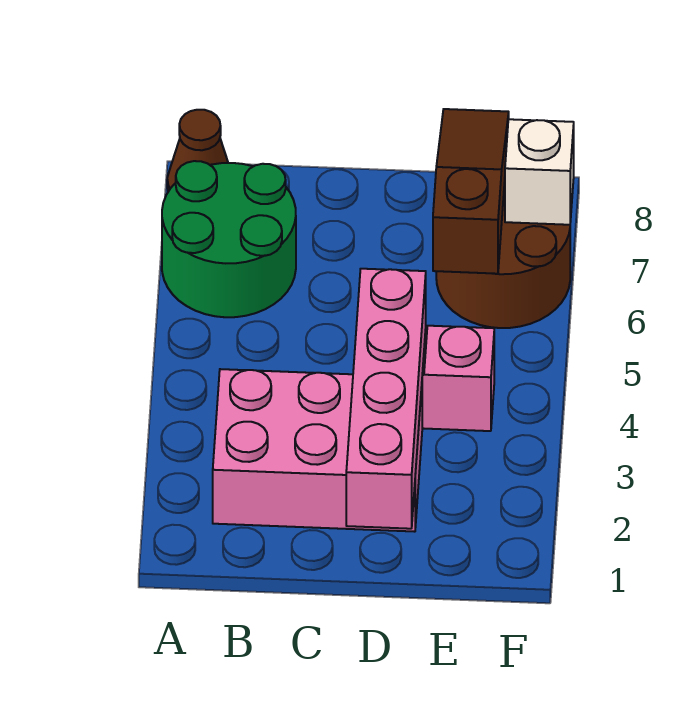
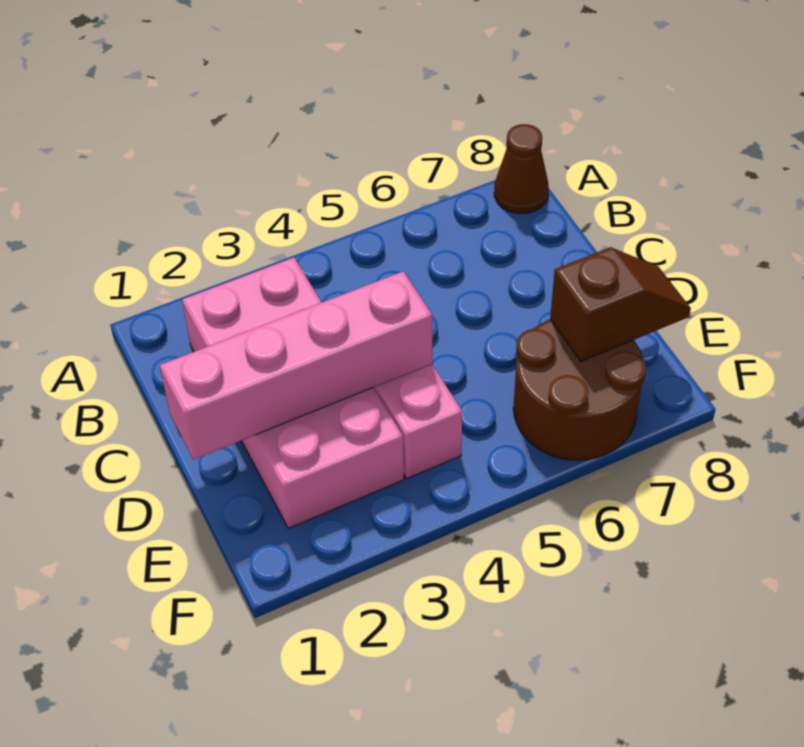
green round brick A6:B7 level 1 -> none
pink brick B2:D3 level 1 -> pink brick B2:E3 level 1
brown slope E6:E8 level 2 top 6 -> brown slope E7:E8 level 2 top 7
white brick F7 level 2 -> none

